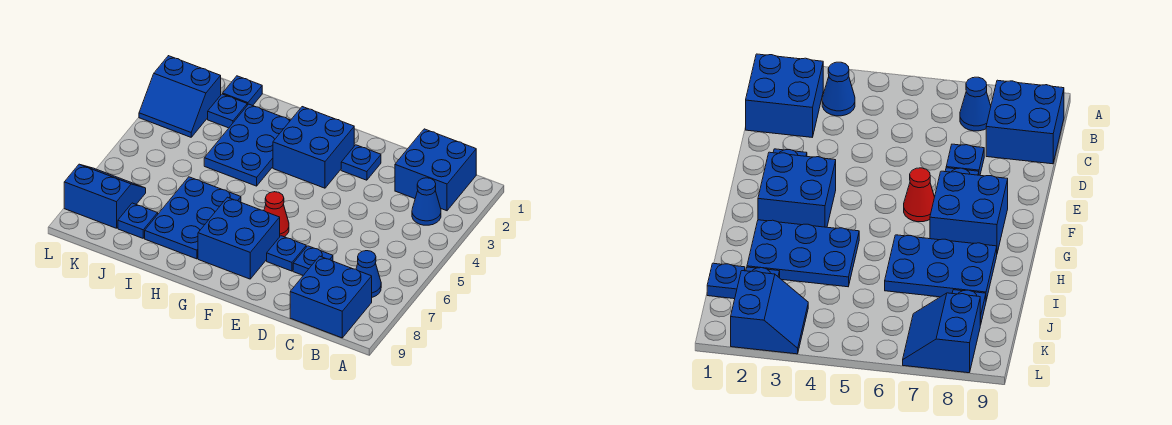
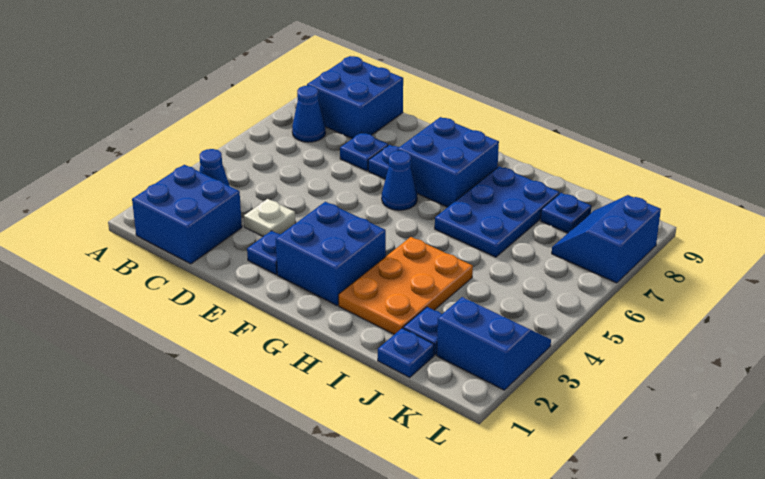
none -> white plate D3 level 1
red cone F6 level 1 -> blue cone F6 level 1
blue plate H2:I4 level 1 -> orange plate H2:I4 level 1
blue slope K7:L8 level 1 top 8 -> blue slope K7:L8 level 1 top L

